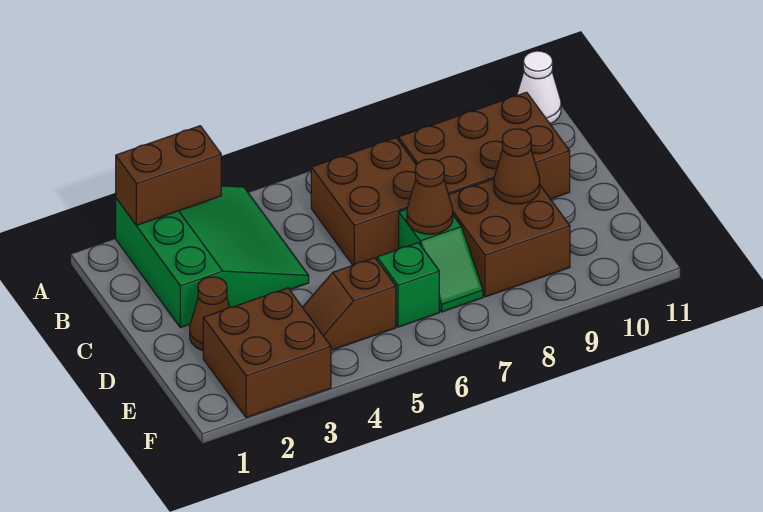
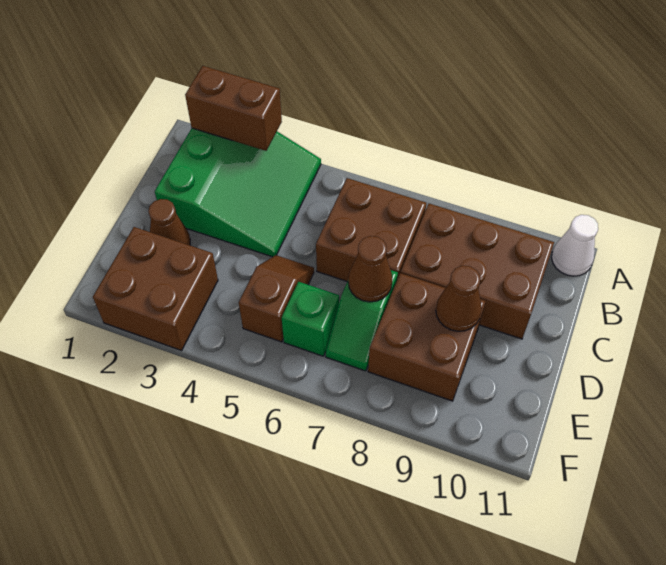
brown slope E4:E5 level 1 top 5 -> brown slope D5:E5 level 1 top E

